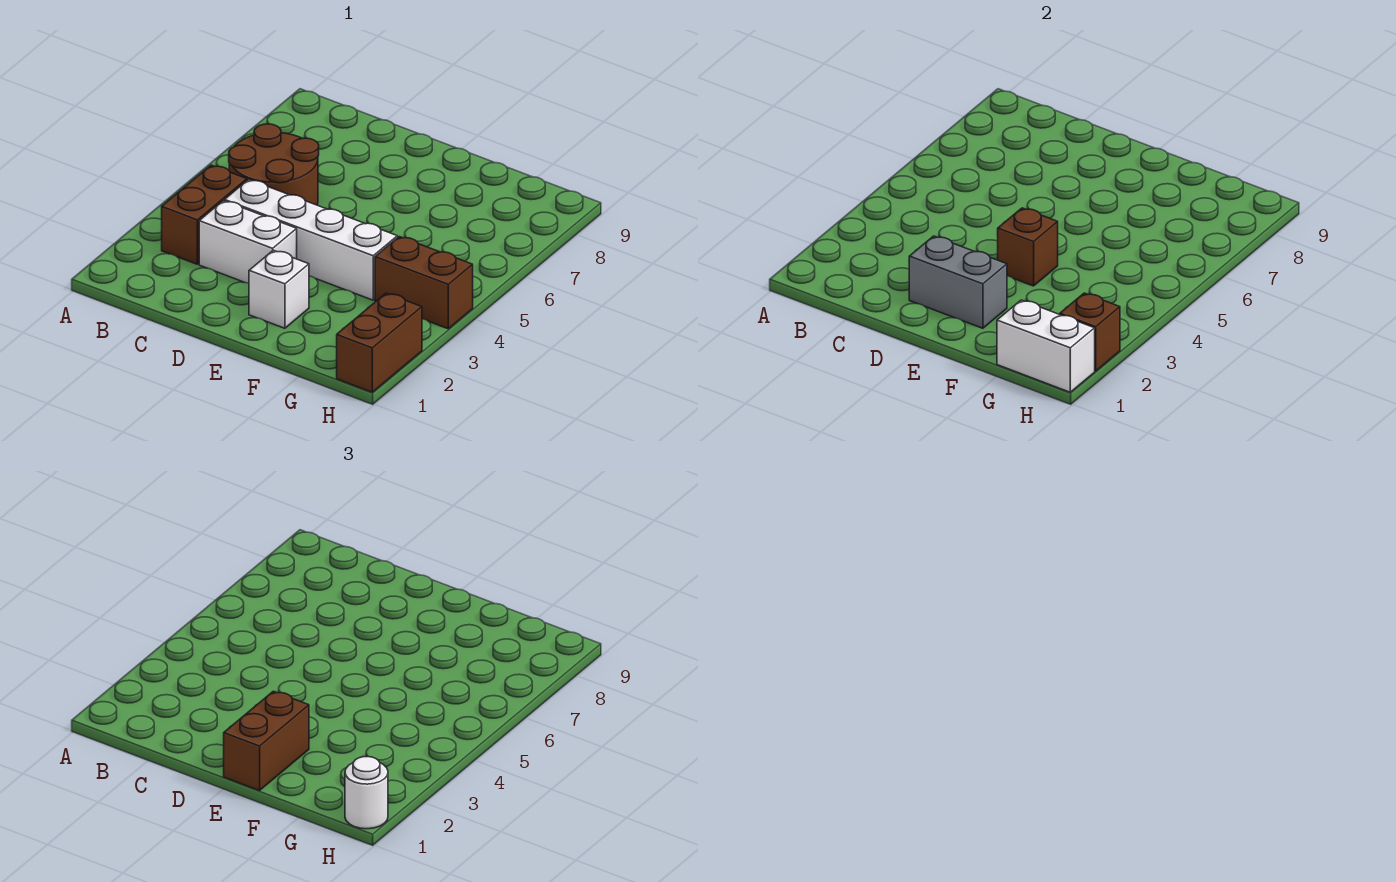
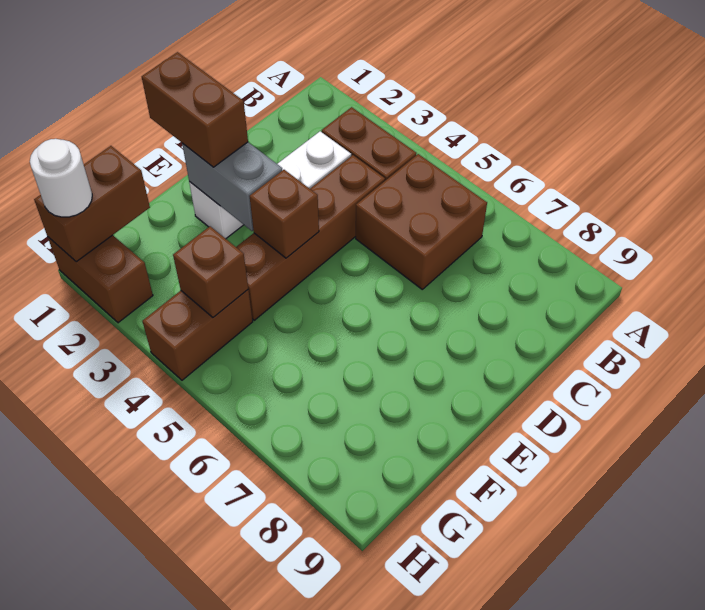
brown round brick B5:C6 level 1 -> brown brick B5:C6 level 1
white brick C4:F4 level 1 -> brown brick C4:F4 level 1
grey brick D2:E2 level 2 -> grey brick E2:E3 level 2
white brick G1:H1 level 2 -> brown brick G1:H1 level 2
brown brick H2 level 2 -> brown brick G4 level 2

